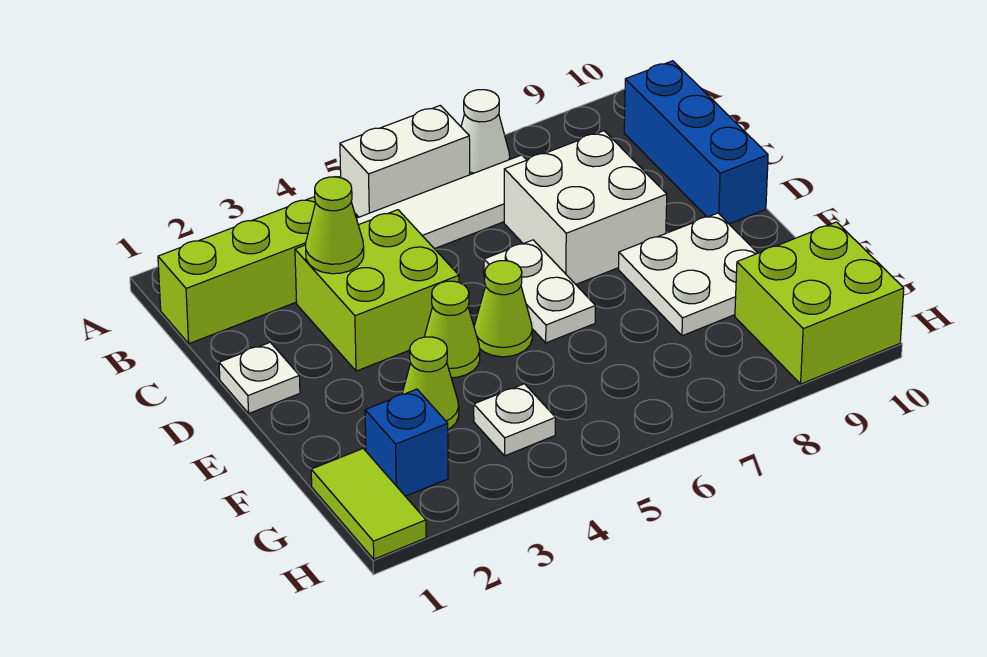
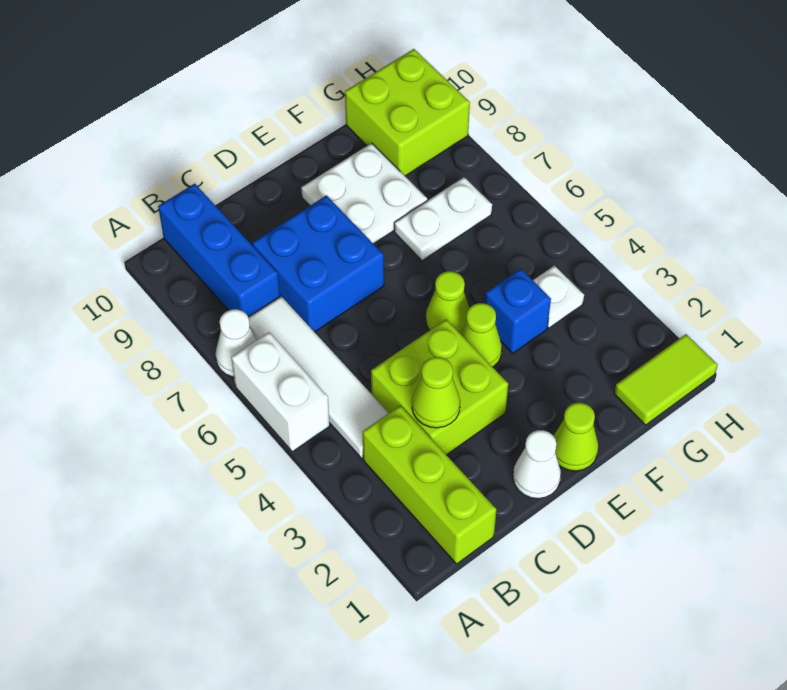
blue brick B10:D10 level 1 -> blue brick B8:B10 level 1
white brick C7:D8 level 1 -> blue brick C7:D8 level 1
white plate D1 level 1 -> white cone D1 level 1
white plate D6:E6 level 1 -> white plate F7:G7 level 1
lime cone F3 level 1 -> lime cone E1 level 1
blue brick G2 level 1 -> blue brick F4 level 1

